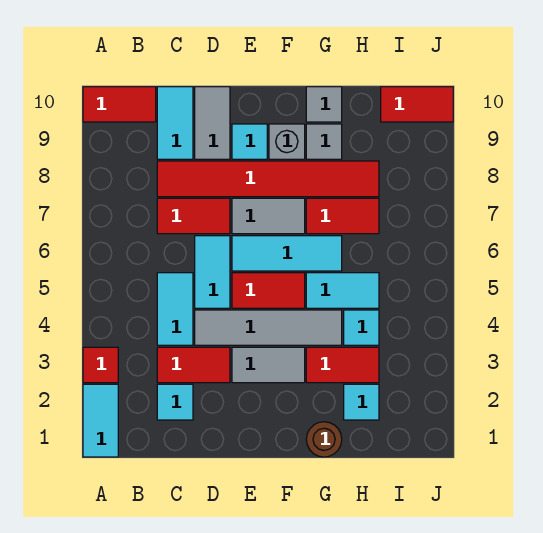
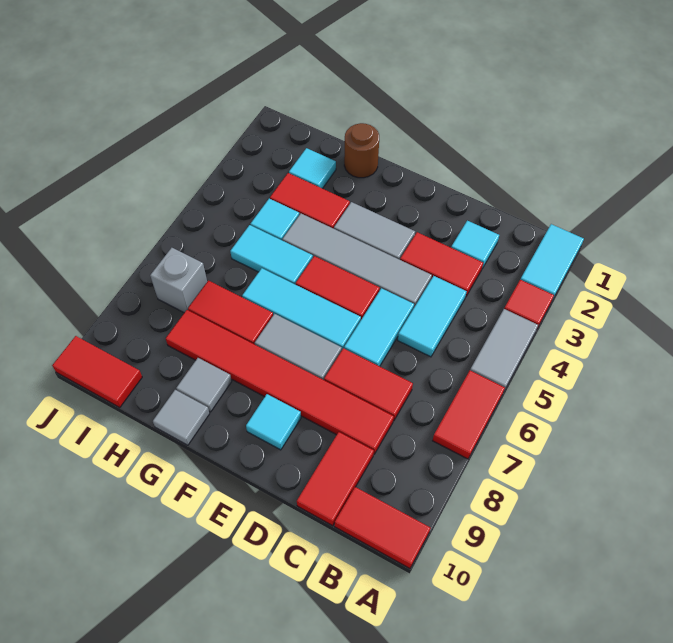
none -> red tile A6:A7 level 1
cyan tile C9:C10 level 1 -> red tile C9:C10 level 1
grey tile D9:D10 level 1 -> grey tile A4:A5 level 1
grey brick F9 level 1 -> grey brick I7 level 1

